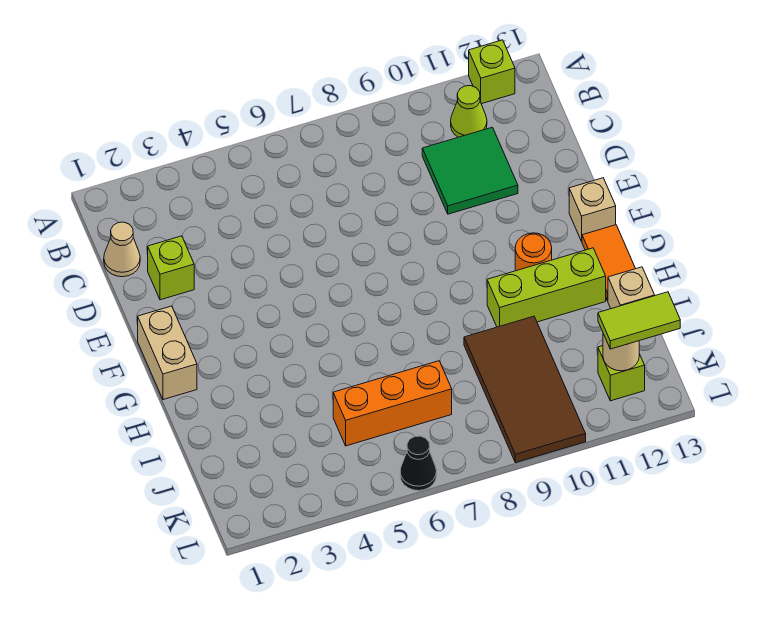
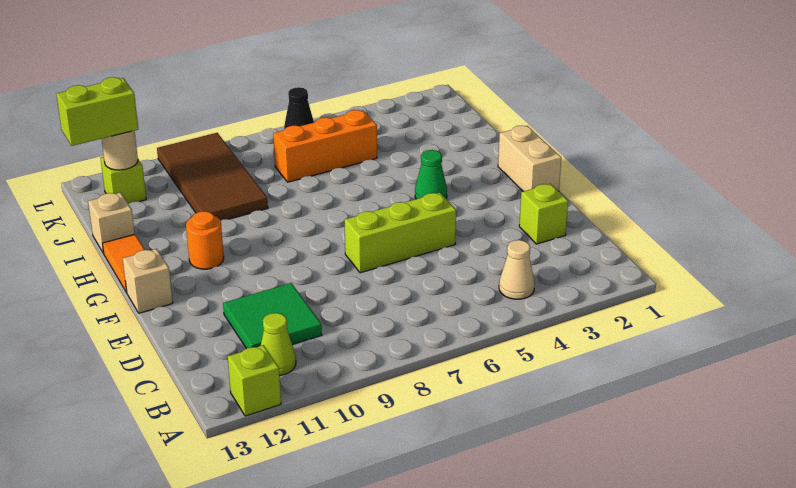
tan cone C1 level 1 -> tan cone B4 level 1
none -> green cone G4 level 1
lime brick H10:H12 level 1 -> lime brick E5:E7 level 1
lime tile K12:K13 level 3 -> lime brick K12:K13 level 3

